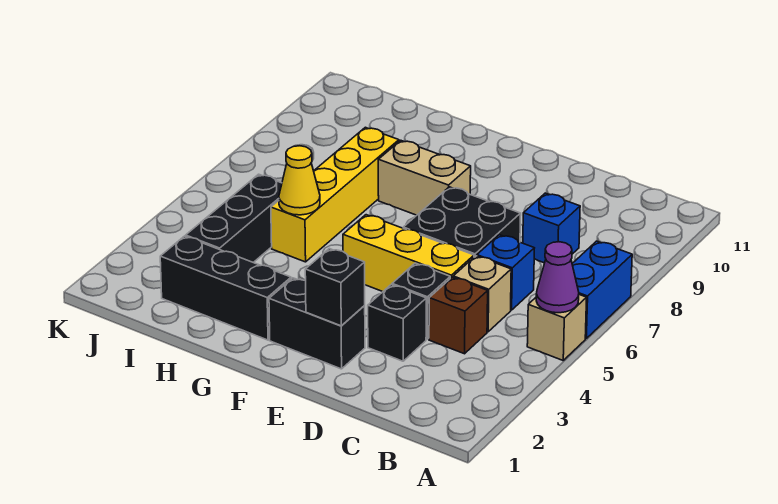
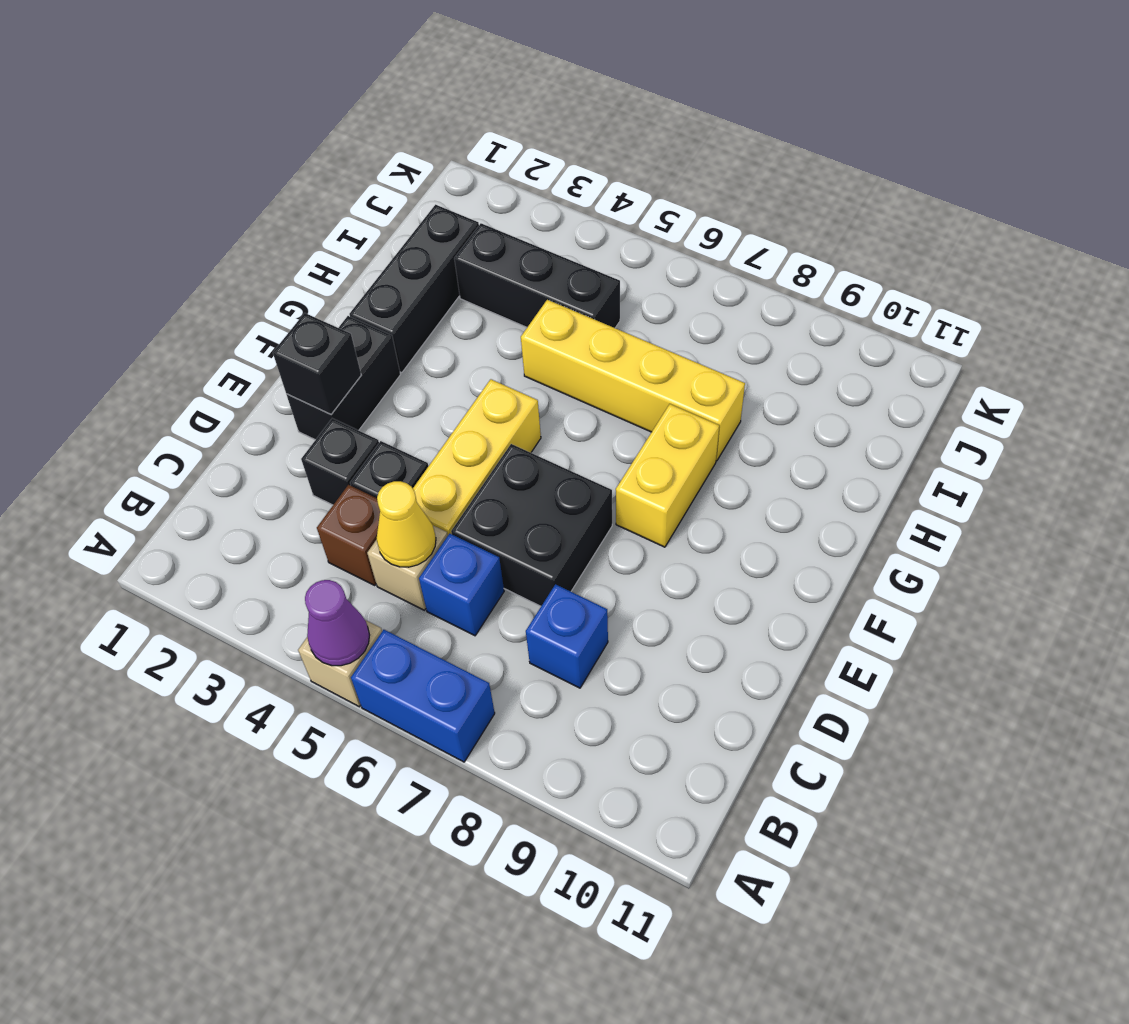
tan brick F8:G8 level 1 -> yellow brick F8:G8 level 1
yellow cone H5 level 2 -> yellow cone C5 level 2

